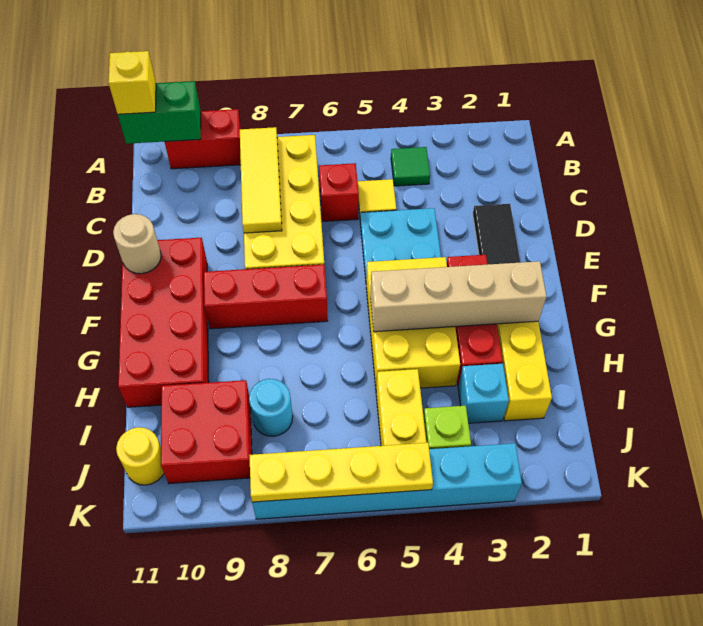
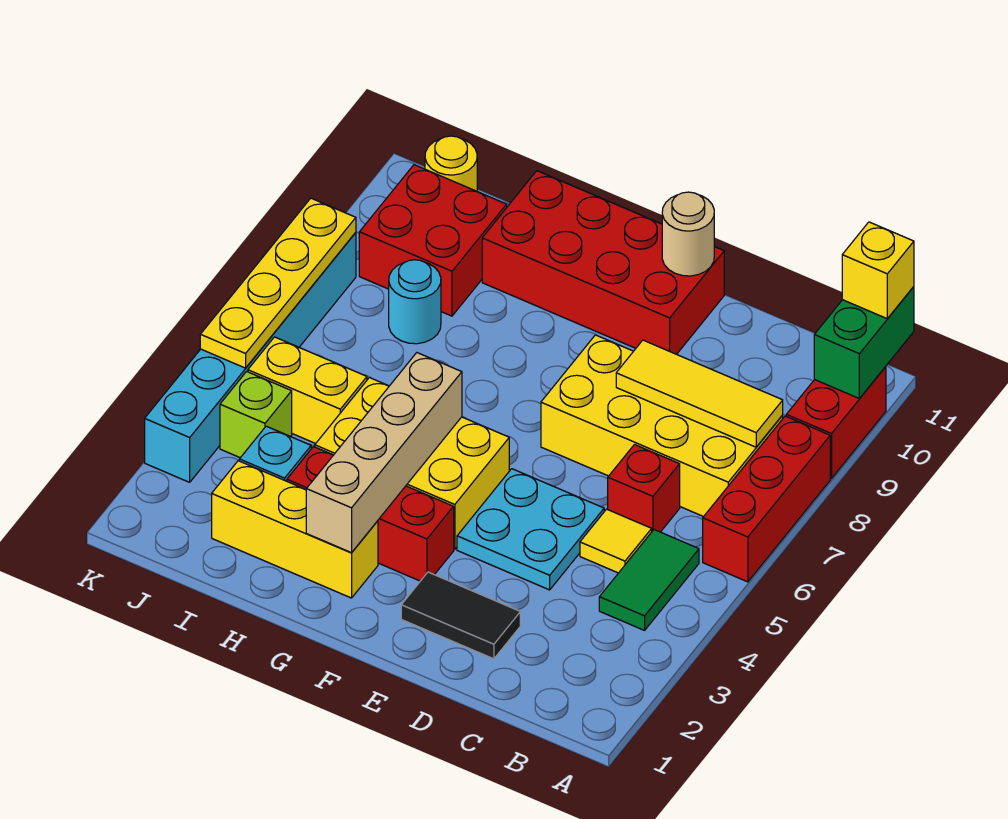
green tile B4 level 1 -> green tile B4:B5 level 1
red brick F7:F9 level 1 -> red brick A6:A8 level 1

